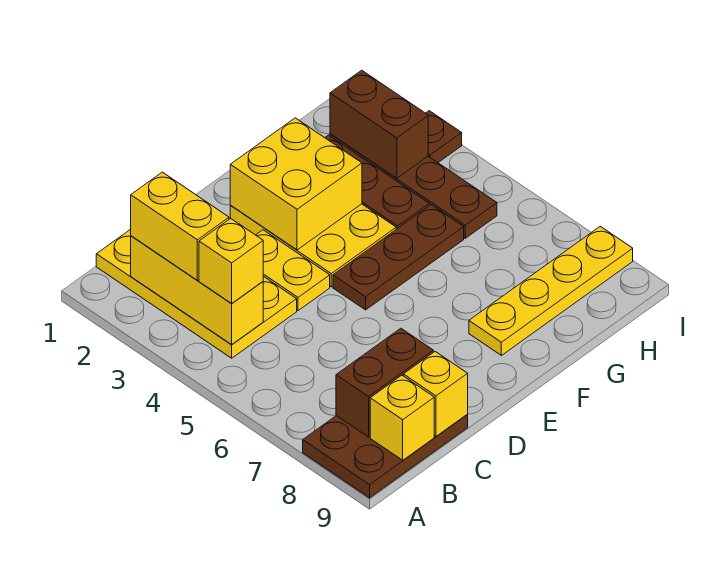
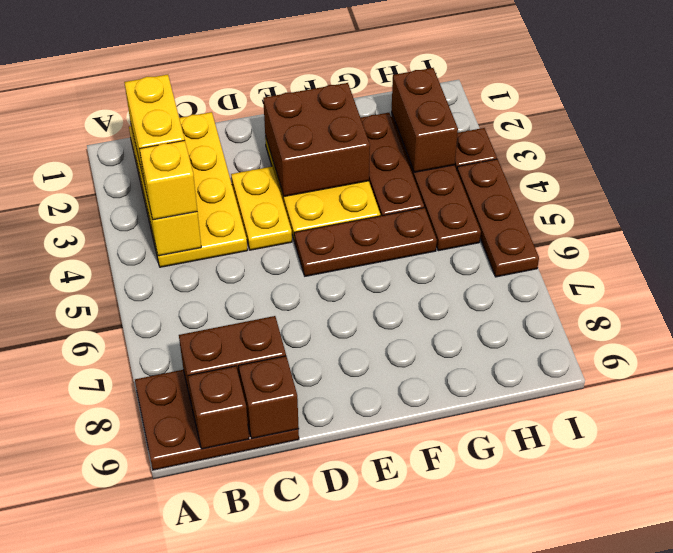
yellow brick B9 level 2 -> brown brick B9 level 2
yellow brick C9 level 2 -> brown brick C9 level 2
yellow brick E2:F3 level 2 -> brown brick E2:F3 level 2
yellow plate F8:I8 level 1 -> none
none -> brown plate I4:I6 level 1

